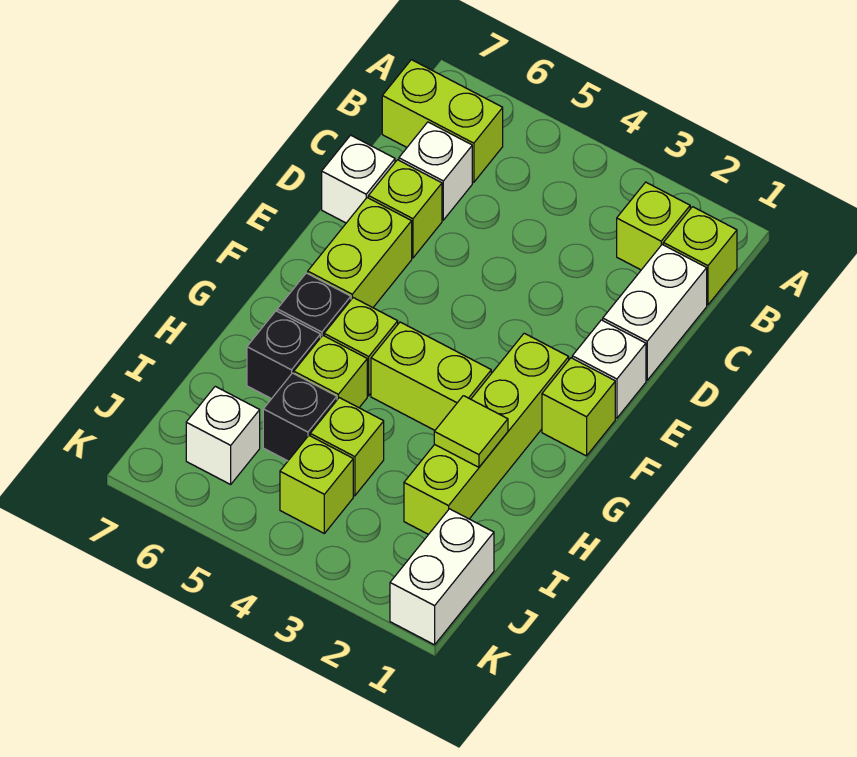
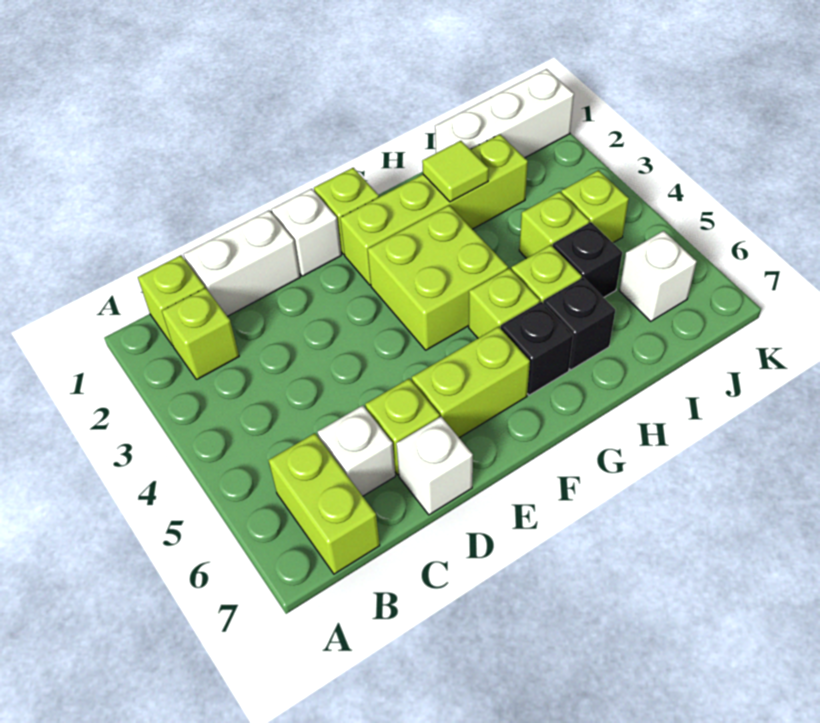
lime brick G3:G4 level 1 -> lime brick F3:G4 level 1
white brick J1:K1 level 1 -> white brick I1:K1 level 1

